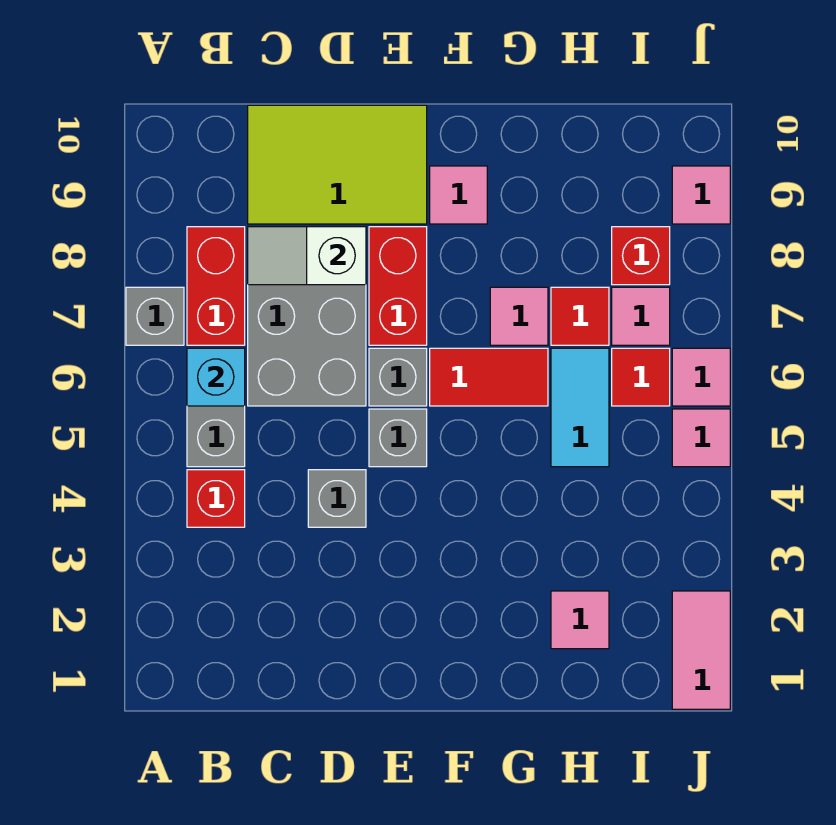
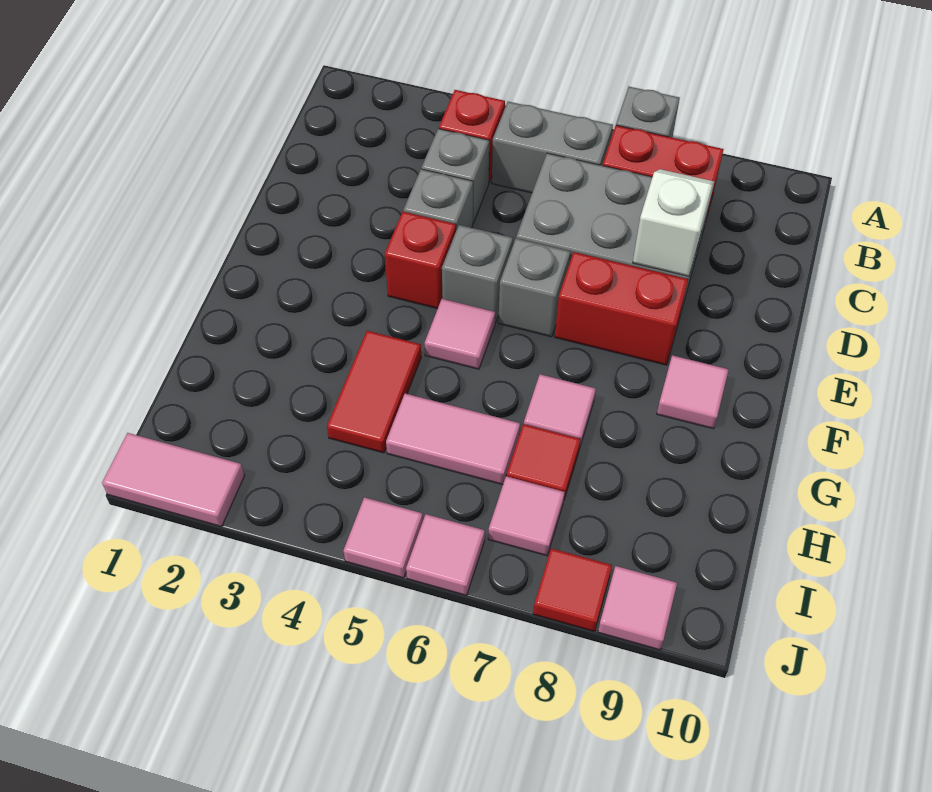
cyan brick B6 level 2 -> none
none -> grey brick C4 level 1
lime tile C9:E10 level 1 -> none
red tile F6:G6 level 1 -> red tile G4:H4 level 1
pink tile H2 level 1 -> pink tile F5 level 1
cyan tile H5:H6 level 1 -> pink tile H5:H6 level 1
red tile I6 level 1 -> red tile J8 level 1
red brick I8 level 1 -> red brick E4 level 1

